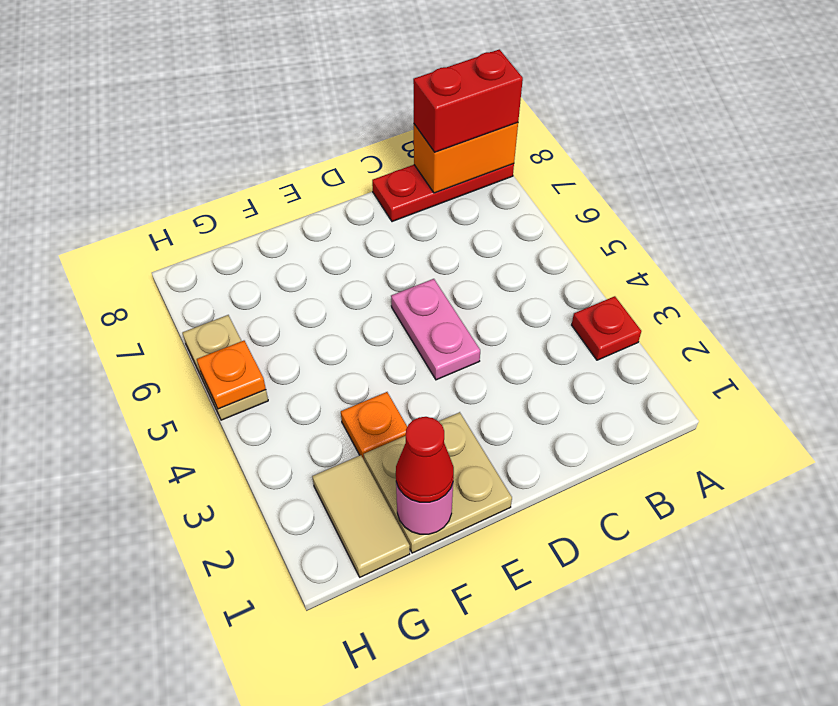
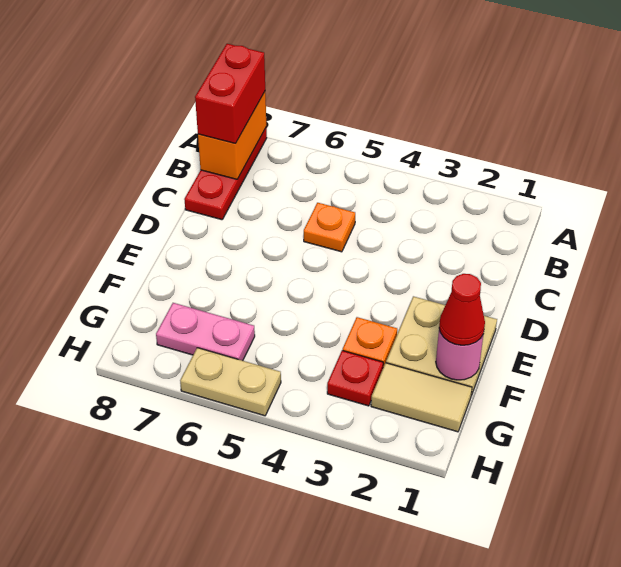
red plate A3 level 1 -> red plate G3 level 1
pink plate D4:D5 level 1 -> pink plate G6:G7 level 1
orange plate H5 level 2 -> orange plate C5 level 1

